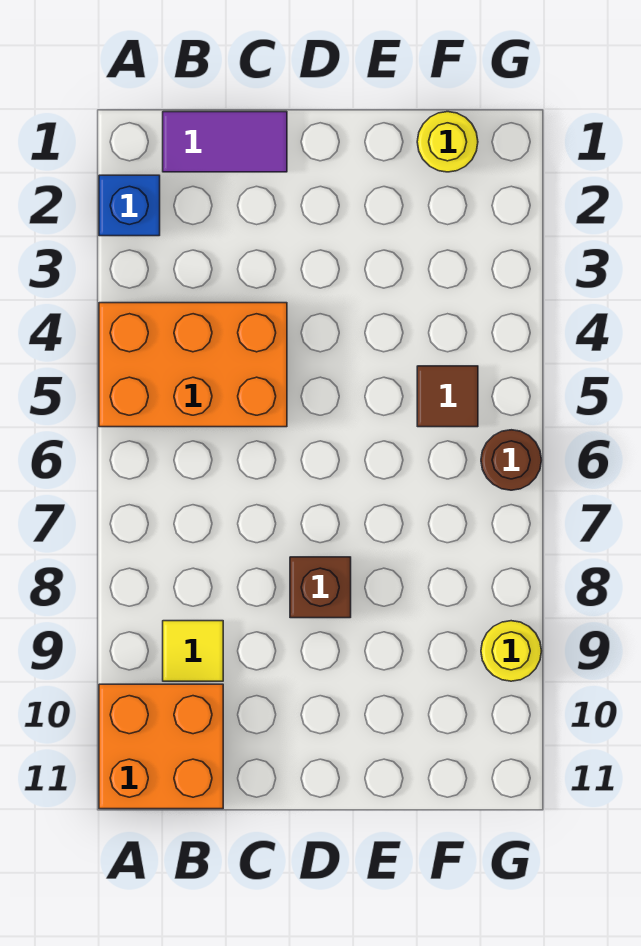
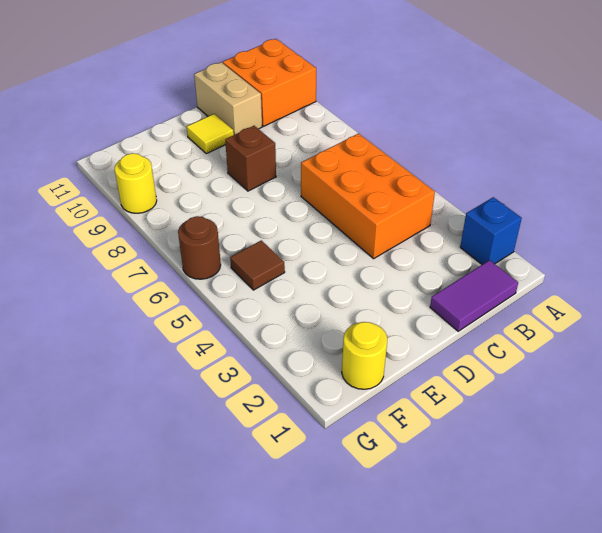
orange brick A4:C5 level 1 -> orange brick B4:C6 level 1
yellow tile B9 level 1 -> yellow tile D10 level 1
none -> tan brick C10:C11 level 1

